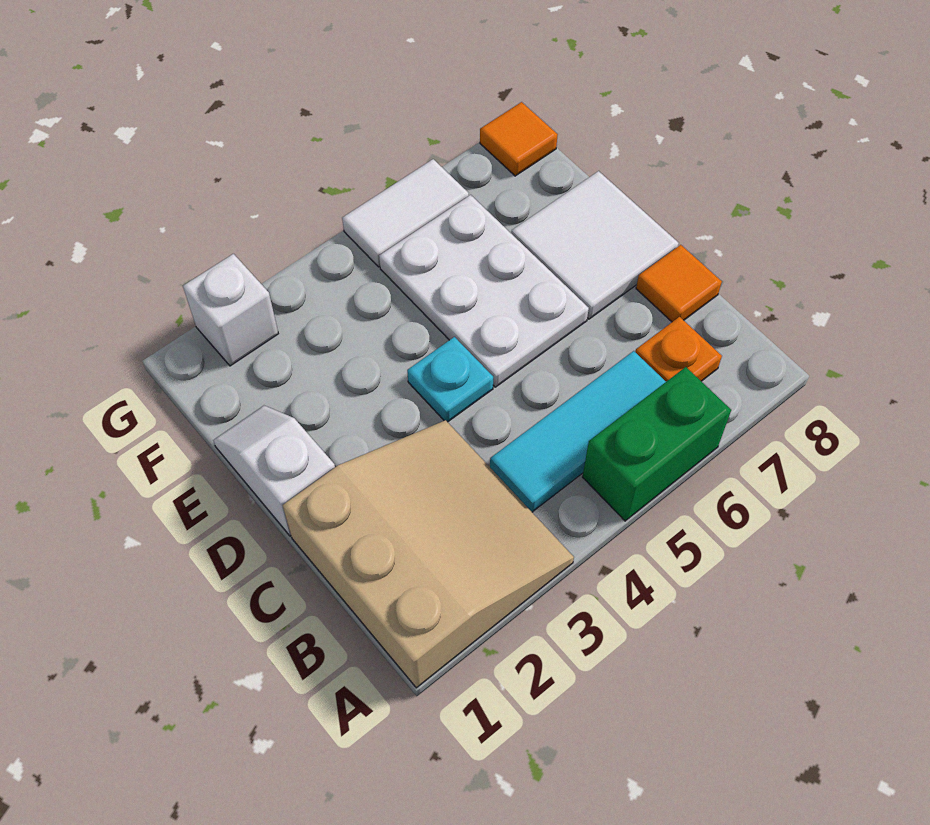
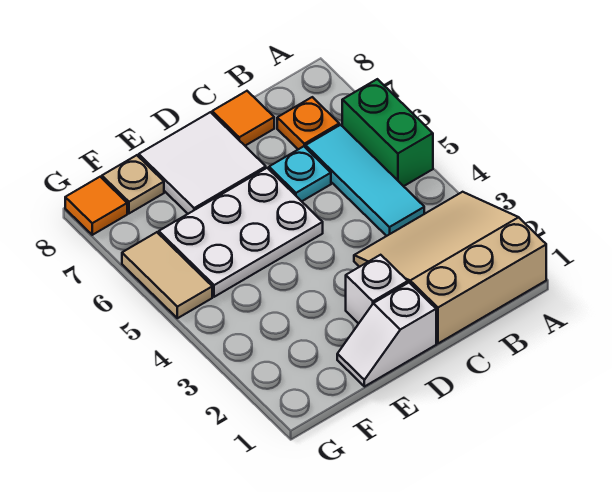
cyan plate D4 level 1 -> cyan plate C6 level 1
none -> tan plate F8 level 1
white brick G2 level 1 -> white brick D2 level 1
white tile G5:G6 level 1 -> tan tile G5:G6 level 1

